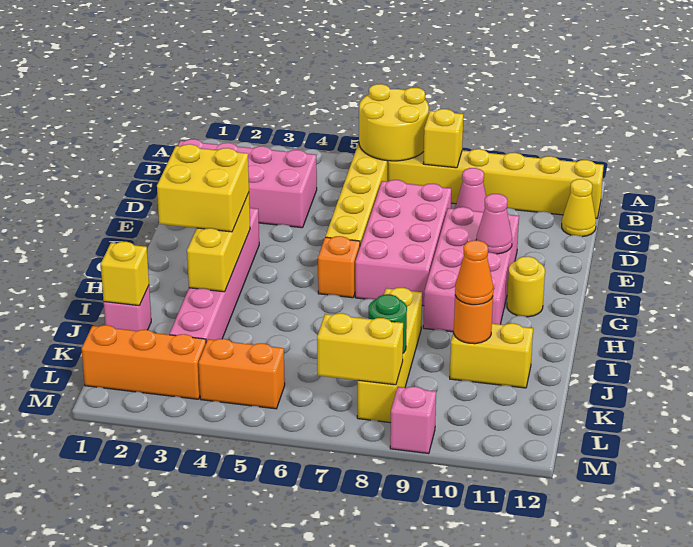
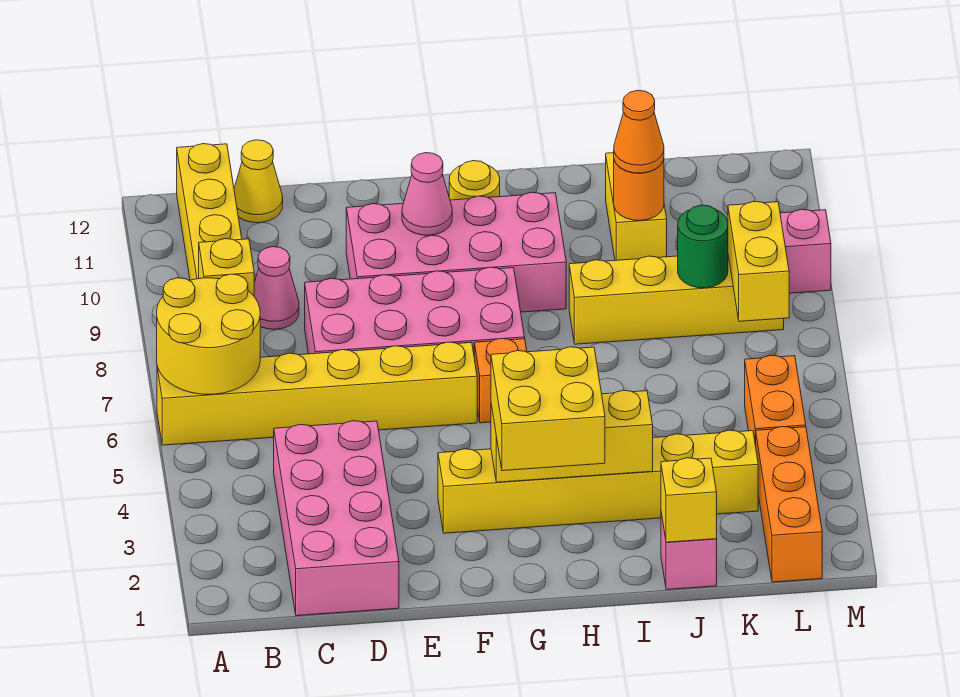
pink brick F3:K3 level 1 -> yellow brick F3:K3 level 1

